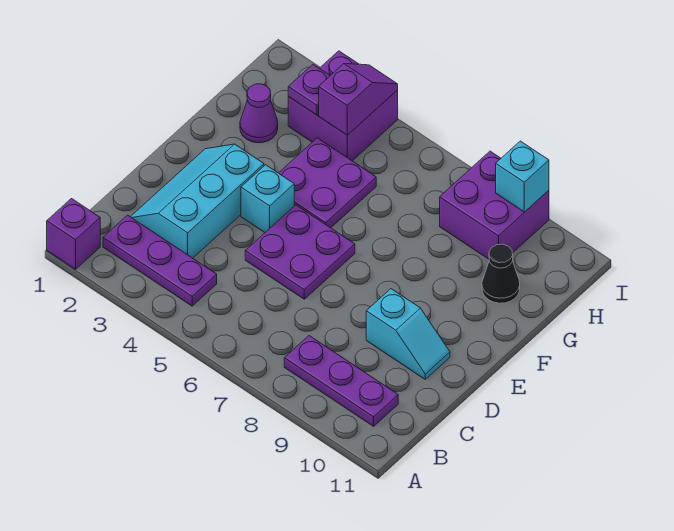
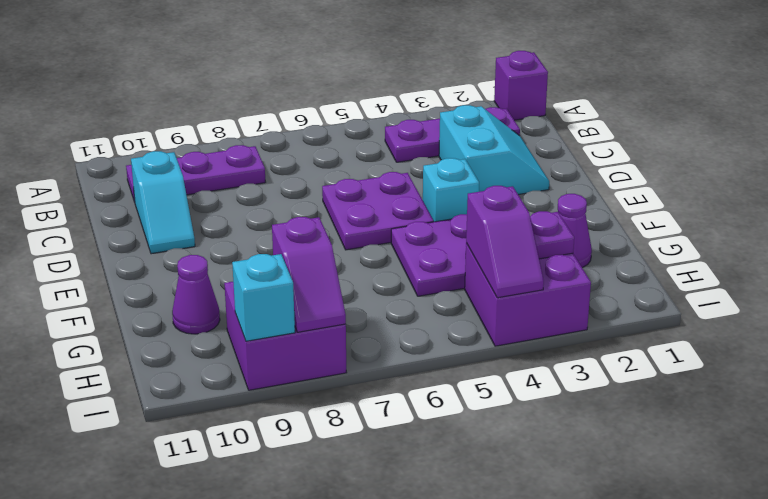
cyan slope C2:E3 level 1 top 3 -> cyan slope C2:D3 level 1 top 3
cyan slope D9:D10 level 1 top 9 -> cyan slope C10:D10 level 1 top C
black cone G10 level 1 -> purple cone G10 level 1
none -> purple slope H8:I8 level 2 top H

